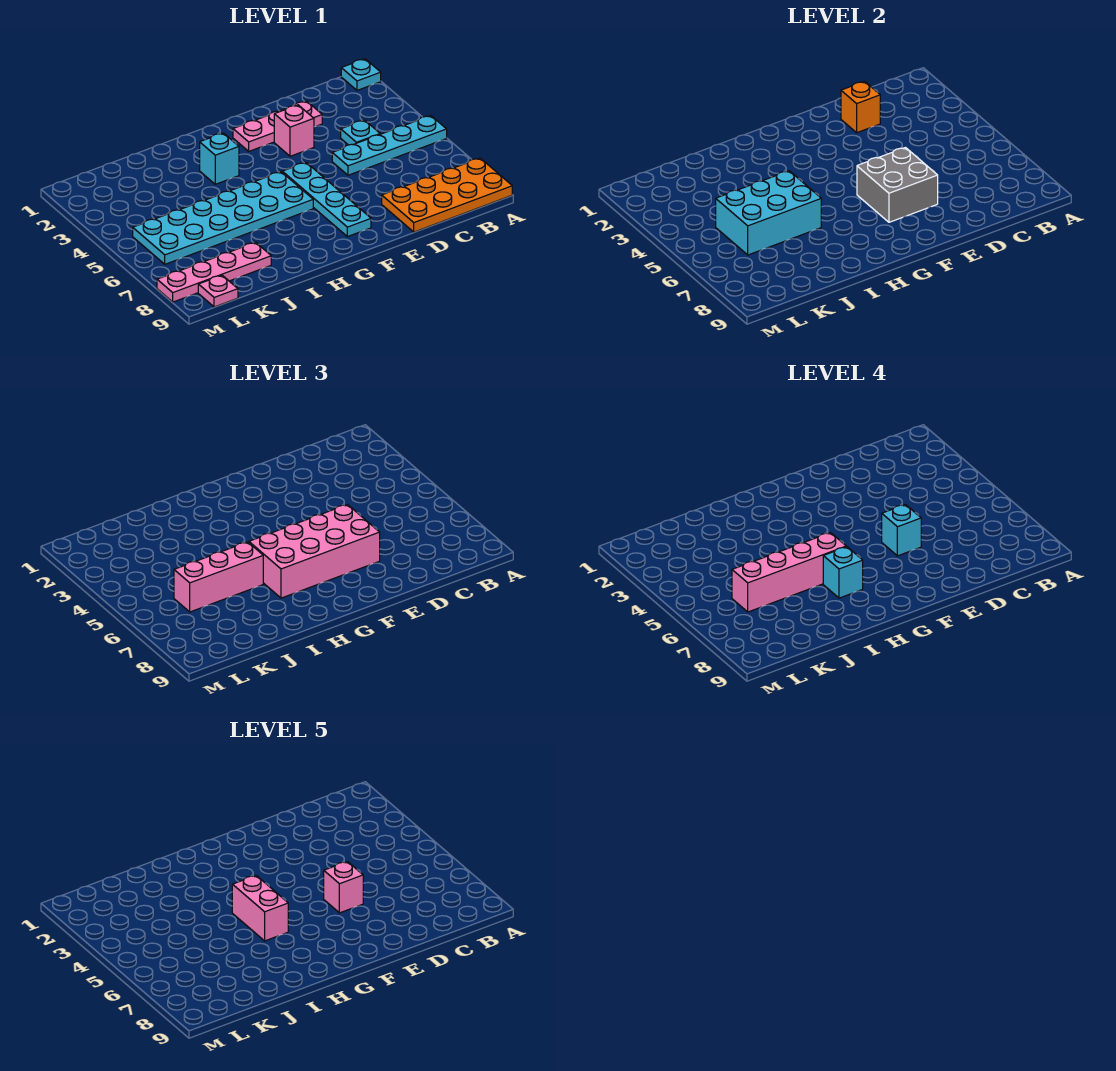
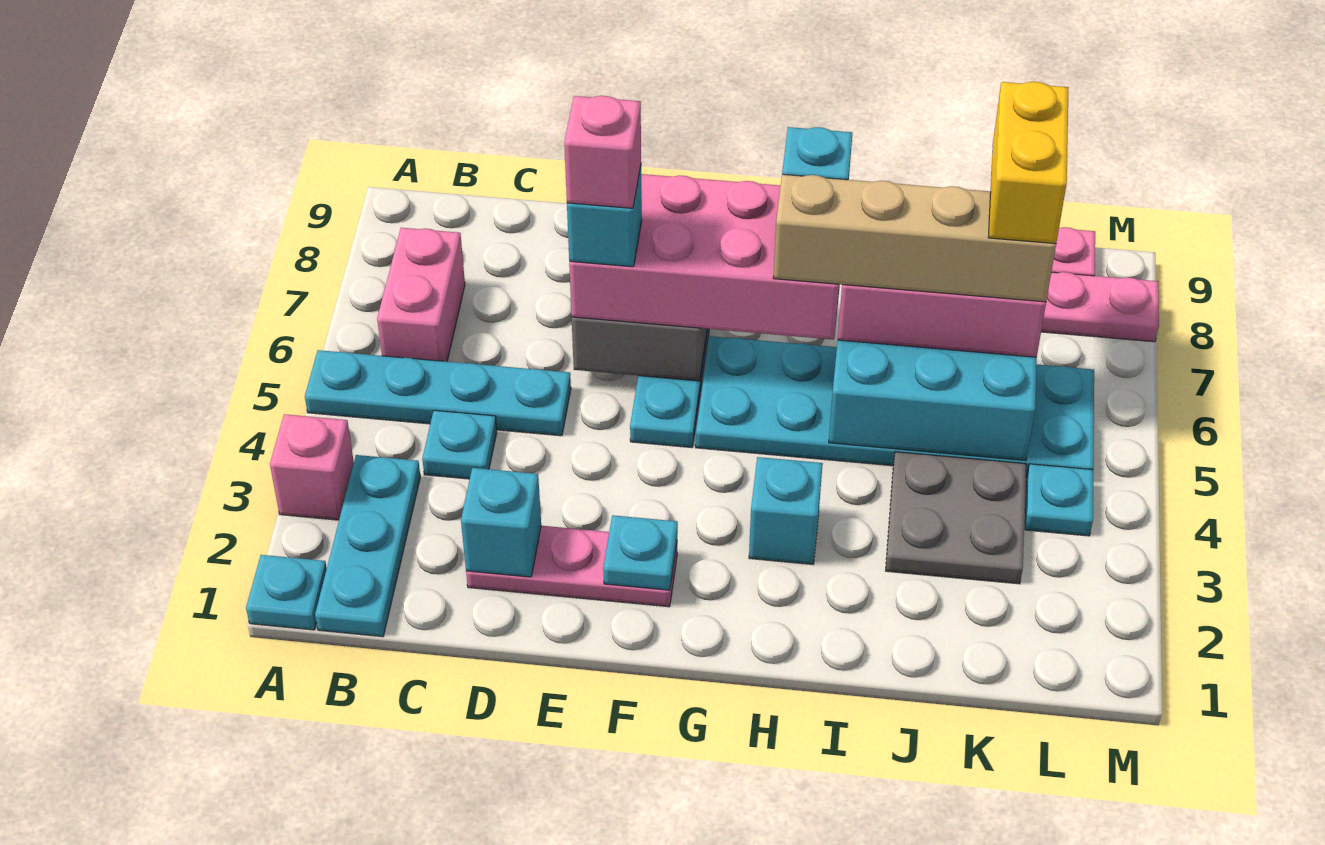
orange plate A8:D9 level 1 -> none
none -> cyan plate B1:B3 level 1
orange brick D2 level 2 -> cyan brick D2 level 2
pink brick E3 level 1 -> pink brick A3 level 1
none -> cyan plate F2 level 2
pink brick H5:H6 level 5 -> pink brick B6:B7 level 1
pink brick H6:K6 level 4 -> tan brick H6:K6 level 4
none -> grey plate J3:K4 level 1
none -> yellow brick K6:K7 level 5
none -> cyan plate L4 level 1

